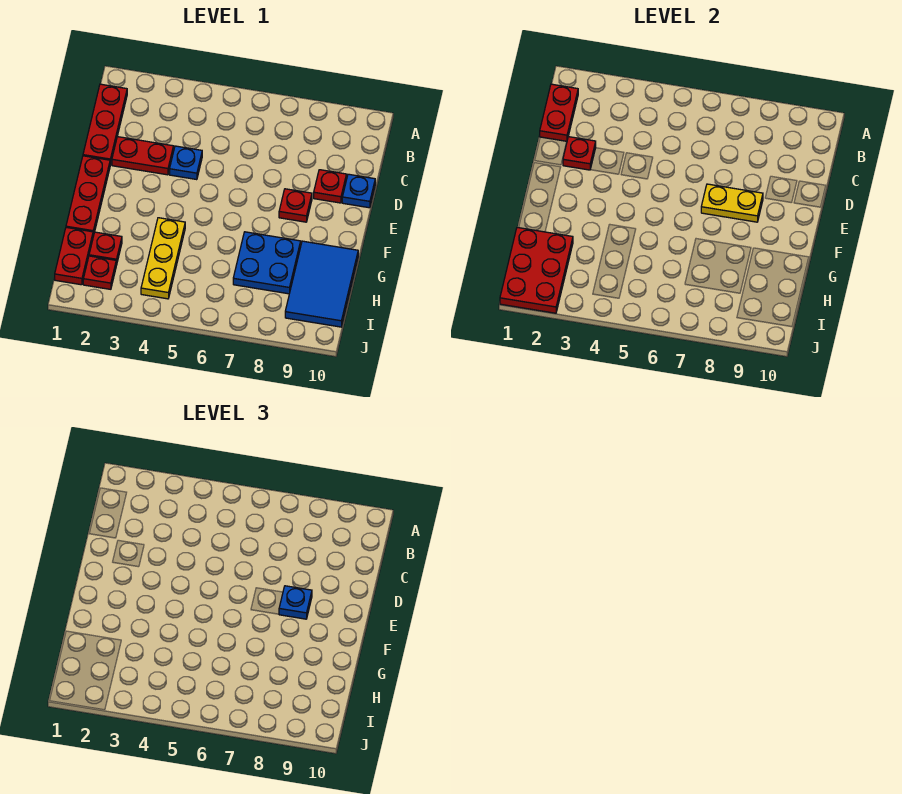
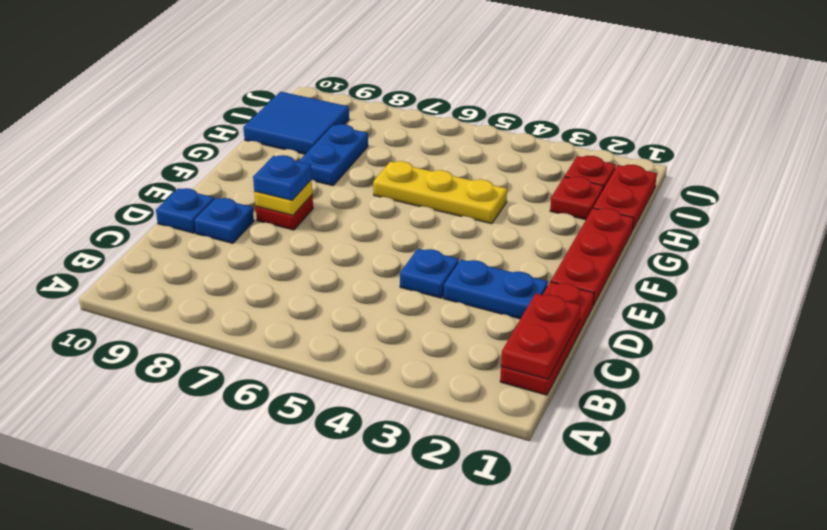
red plate D2:D3 level 1 -> blue plate D2:D3 level 1
red plate D2 level 2 -> none
red plate D9 level 1 -> blue plate D9 level 1
yellow plate E7:E8 level 2 -> yellow plate E8 level 2
yellow plate G4:I4 level 1 -> yellow plate G4:G6 level 1
blue plate G7:H8 level 1 -> blue plate G8:H8 level 1
blue tile G9:I10 level 1 -> blue tile H9:I10 level 1
red plate H1:J2 level 2 -> none

